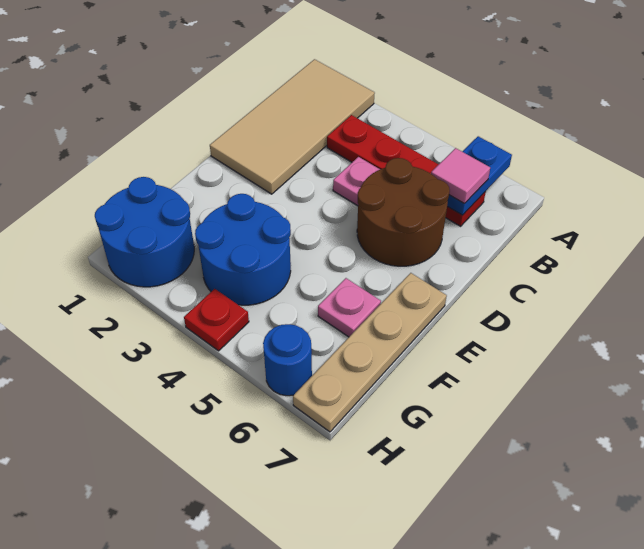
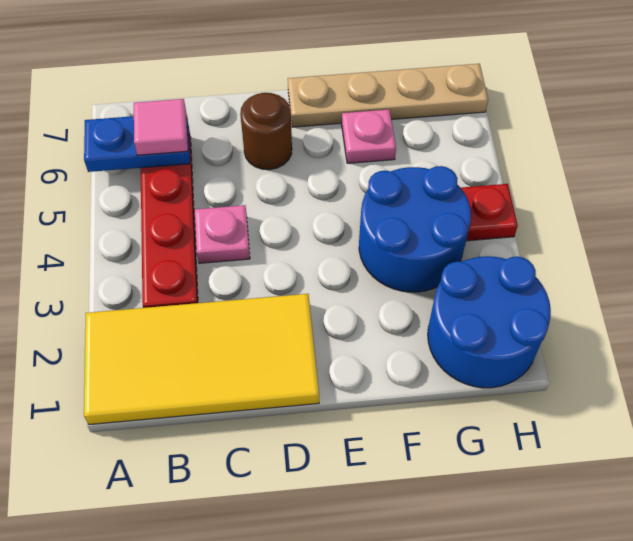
tan tile A1:D2 level 1 -> yellow tile A1:D2 level 1
brown round brick C5:D6 level 1 -> brown round brick D6 level 1
blue round brick H6 level 1 -> none

